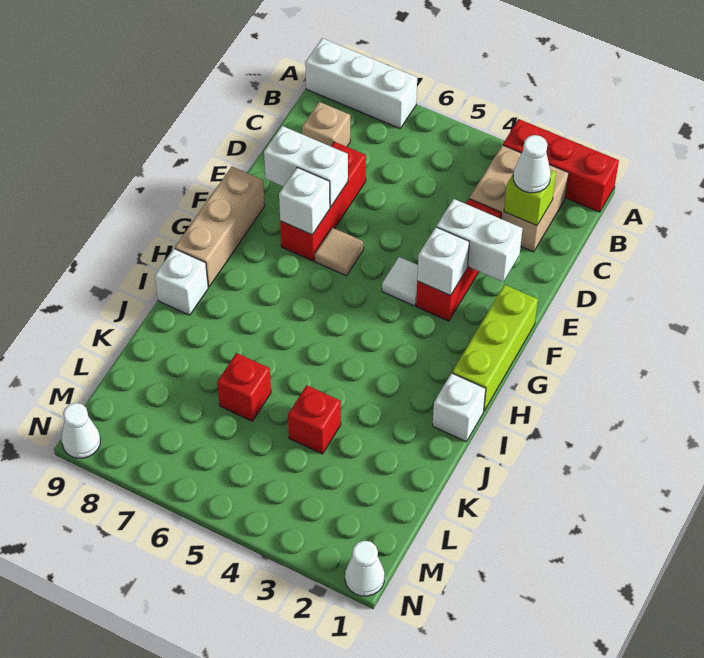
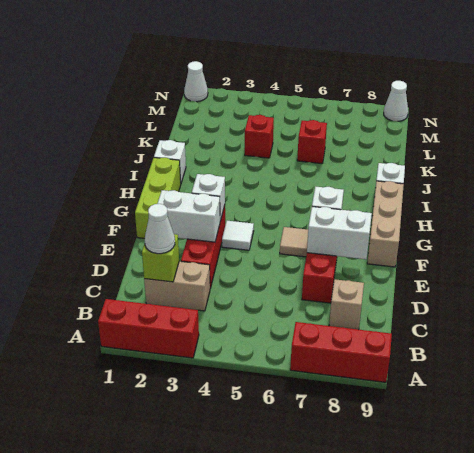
white brick A7:A9 level 1 -> red brick A7:A9 level 1
tan brick B2:C3 level 1 -> tan brick C2:C3 level 1

